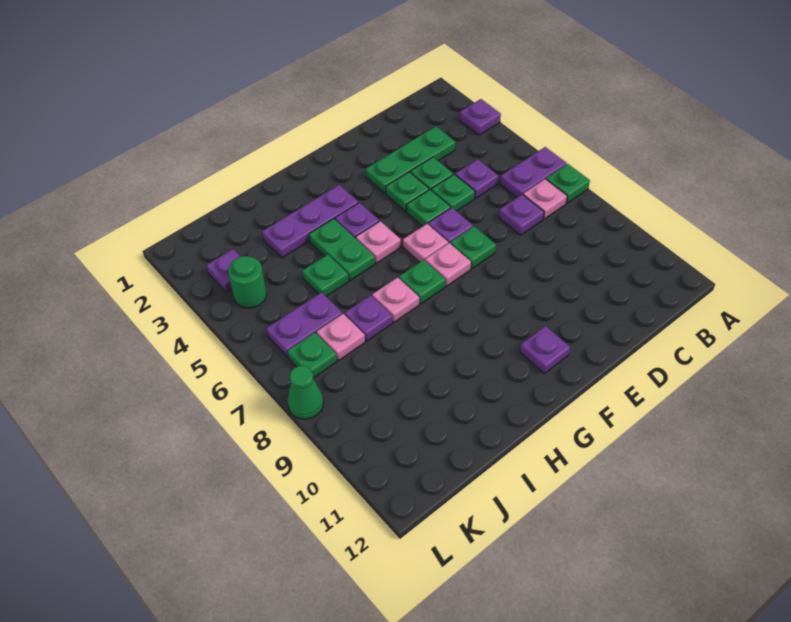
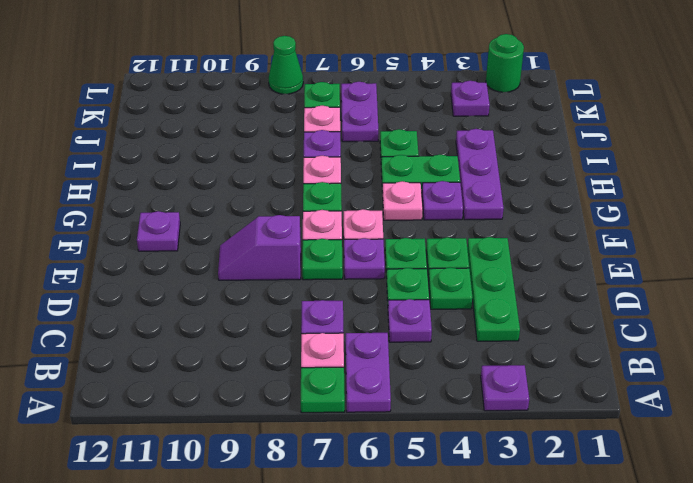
none -> purple slope E8:E9 level 1 top 8
green round brick K4 level 1 -> green round brick L2 level 1

